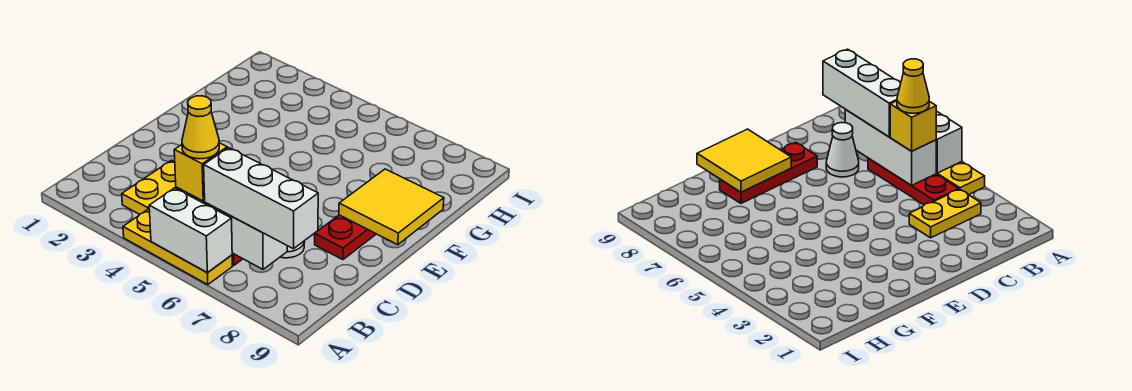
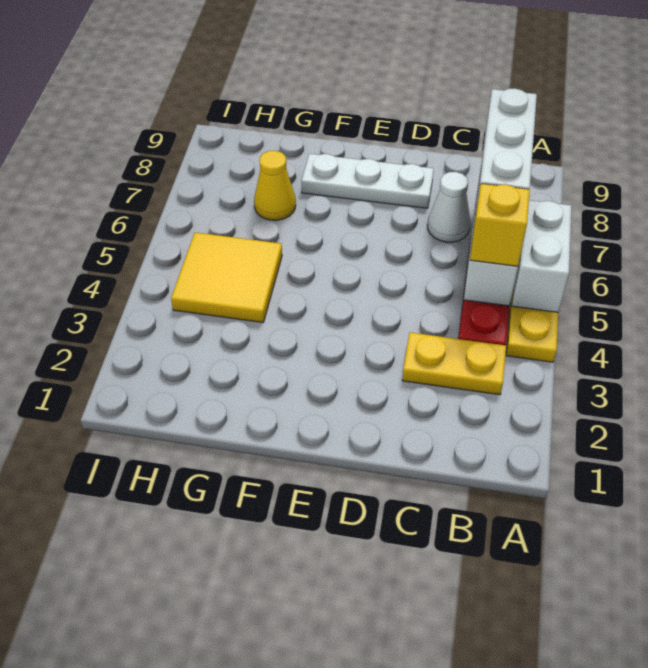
yellow cone B5 level 4 -> yellow cone G7 level 1
red plate D8:F8 level 1 -> white plate D8:F8 level 1
yellow tile E8:F9 level 2 -> yellow tile G4:H5 level 1

